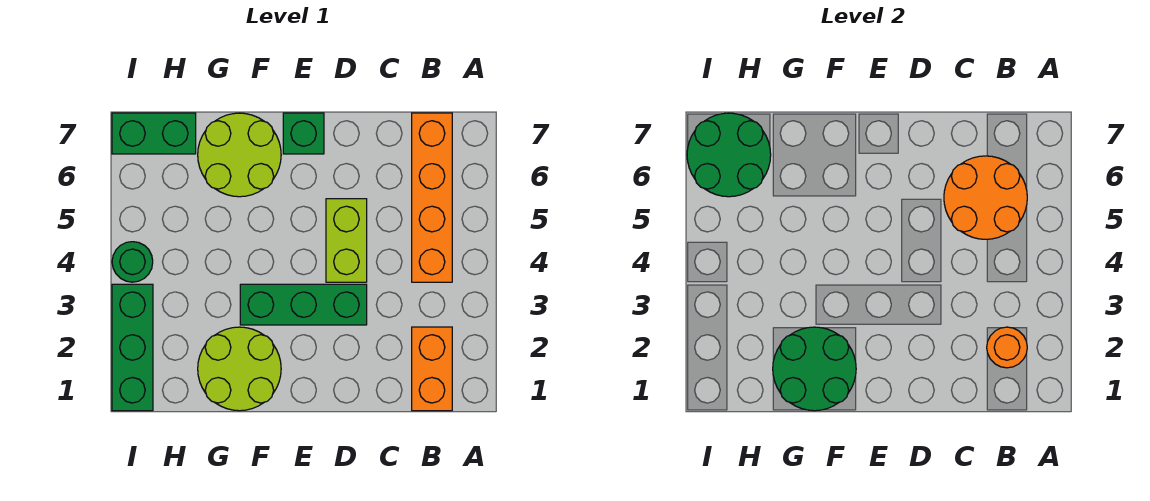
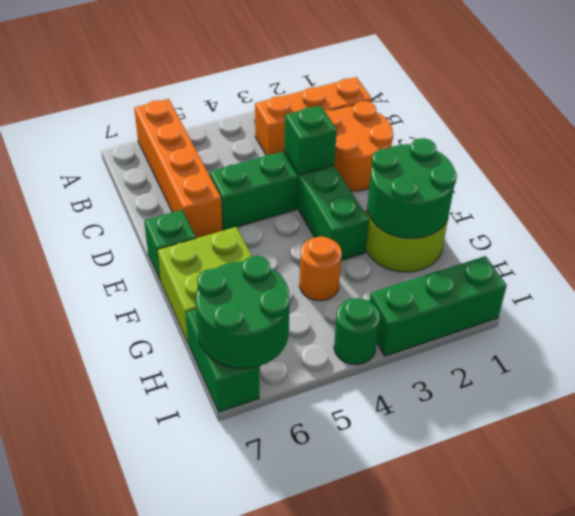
orange brick B1:B2 level 1 -> orange brick B1:B3 level 1
orange round brick B2 level 2 -> orange round brick G4 level 1
orange brick B4:B7 level 1 -> orange brick A6:D6 level 1
orange round brick B5:C6 level 2 -> orange round brick C1:D2 level 1
none -> green brick D3 level 2
lime brick D4:D5 level 1 -> green brick D4:D5 level 1
lime round brick F6:G7 level 1 -> lime brick F6:G7 level 1

